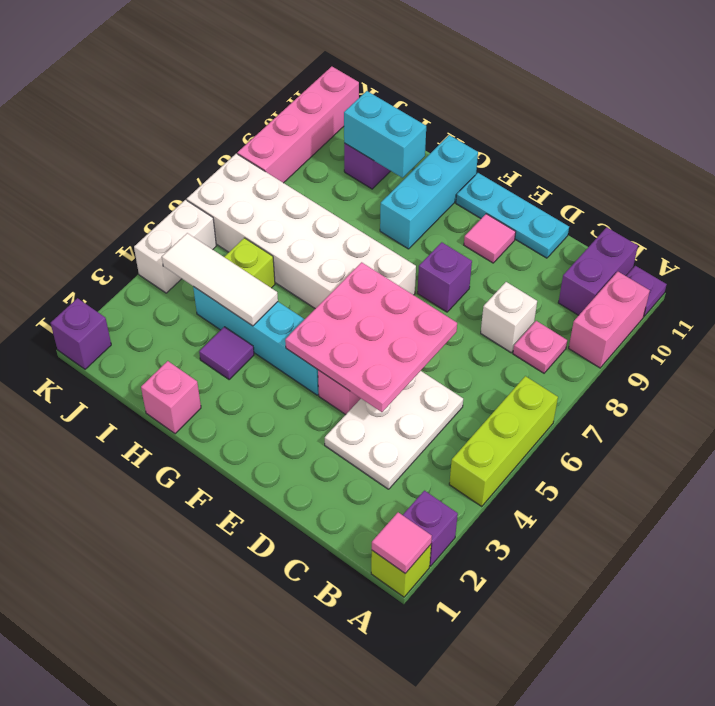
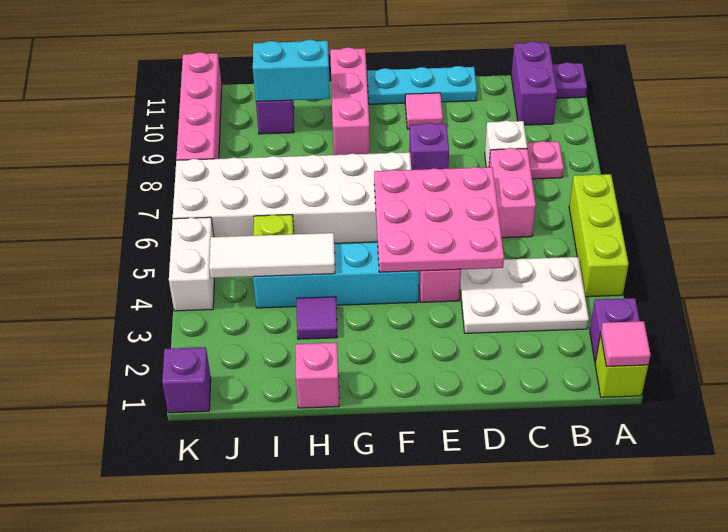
pink brick A9:A10 level 1 -> pink brick C6:C7 level 1
white plate C3:D5 level 1 -> white plate B3:D4 level 1
cyan brick G9:G11 level 1 -> pink brick G9:G11 level 1

